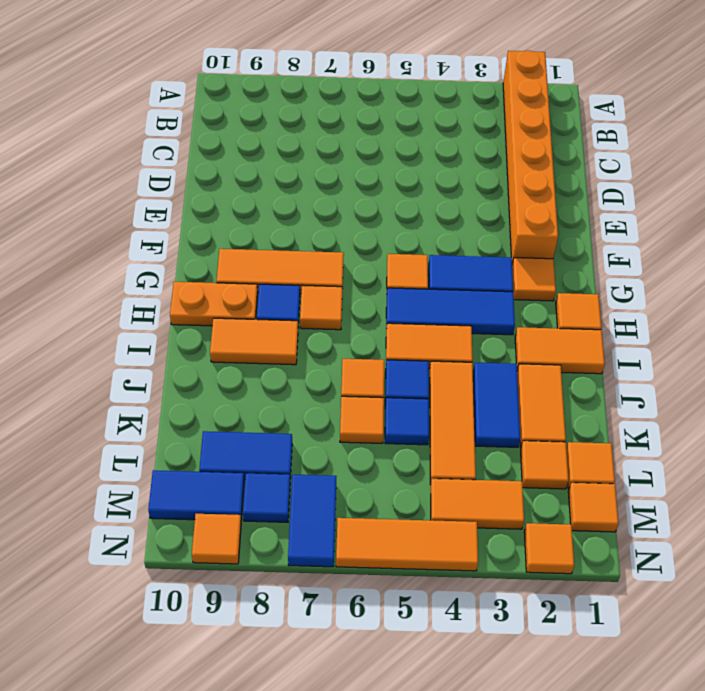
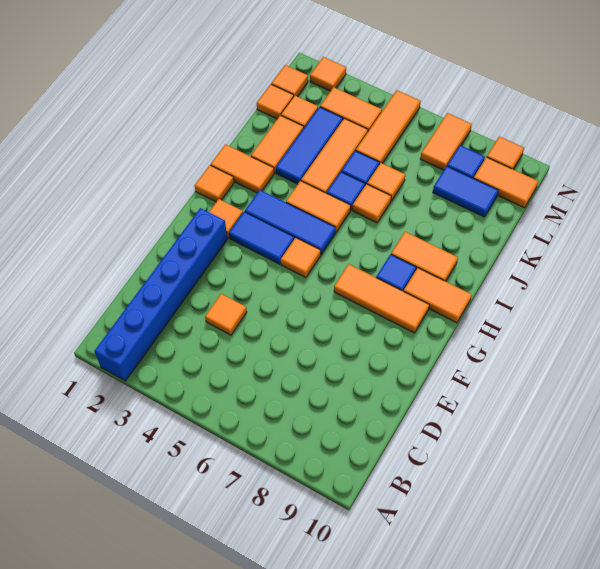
orange brick A2:F2 level 1 -> blue brick A2:F2 level 1
orange tile H7 level 1 -> orange tile D4 level 1
orange plate H9:H10 level 1 -> orange tile H9:H10 level 1
blue tile J3:K3 level 1 -> blue tile J3:L3 level 1
blue tile M7:N7 level 1 -> orange tile M7:N7 level 1
blue tile M9:M10 level 1 -> orange tile M9:M10 level 1
orange tile N4:N6 level 1 -> orange tile L5:N5 level 1

